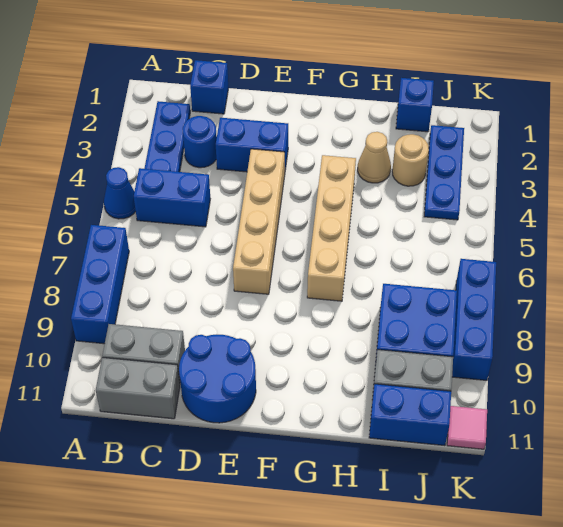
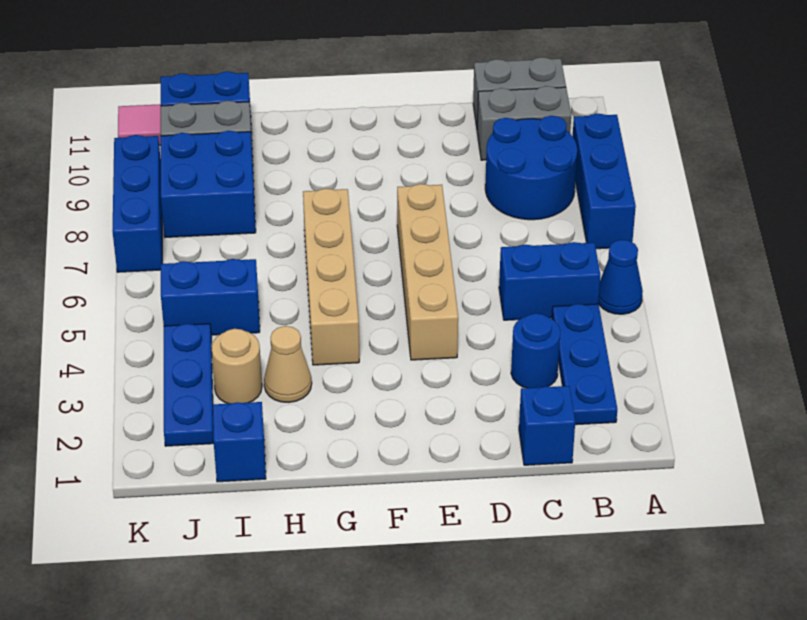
blue brick D3:E3 level 1 -> blue brick I5:J5 level 1
blue round brick D10:E11 level 1 -> blue round brick B8:C9 level 1

